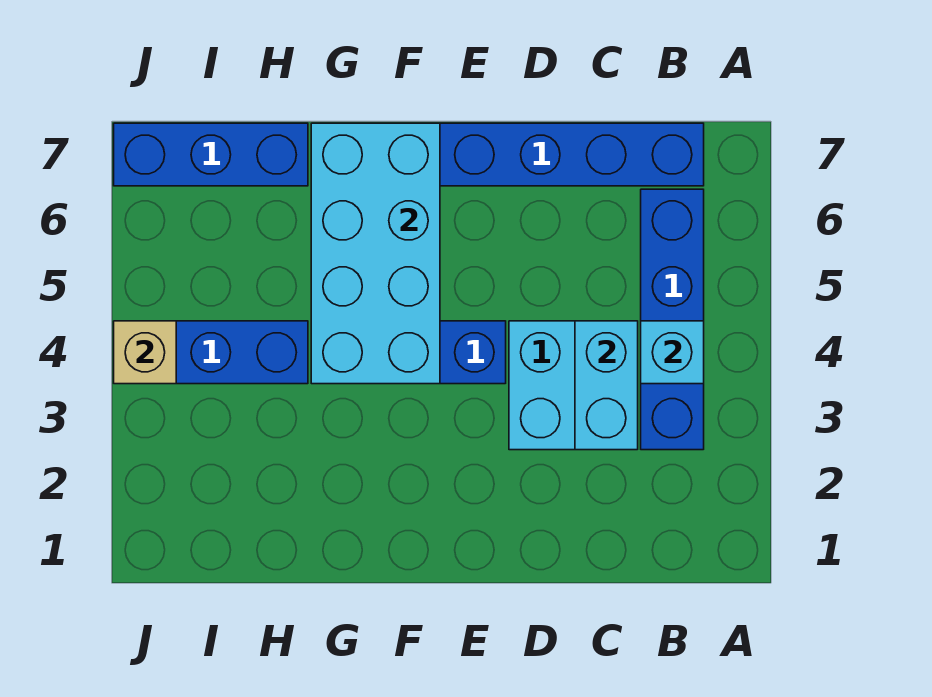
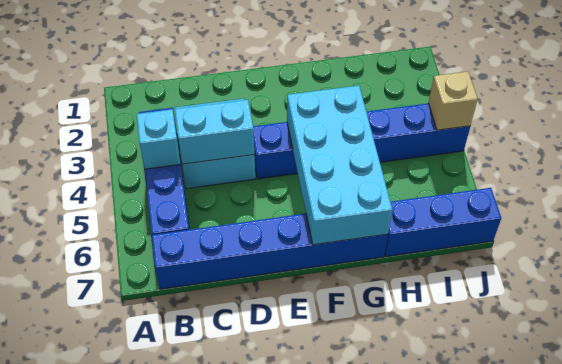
cyan brick C3:C4 level 2 -> cyan brick C4:D4 level 2

